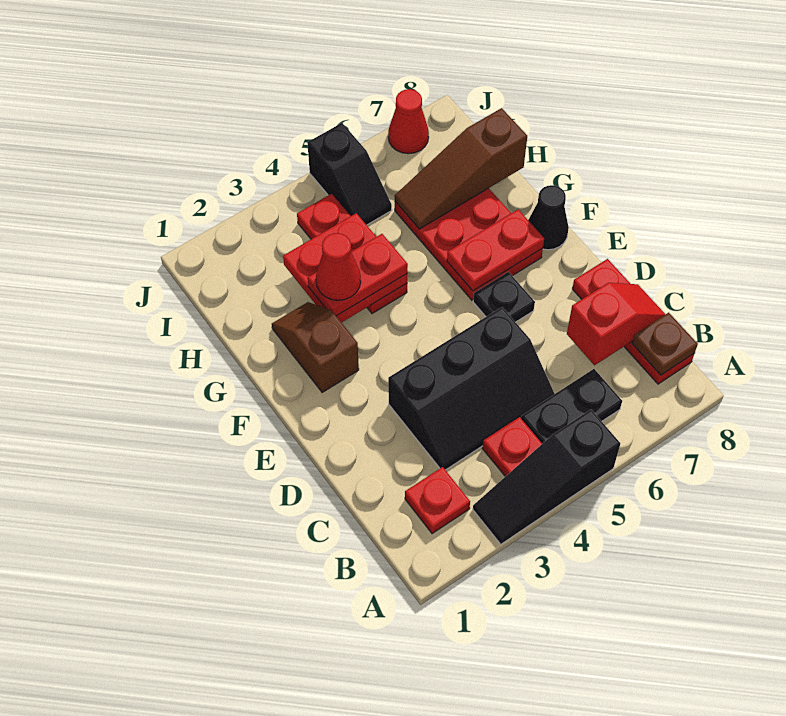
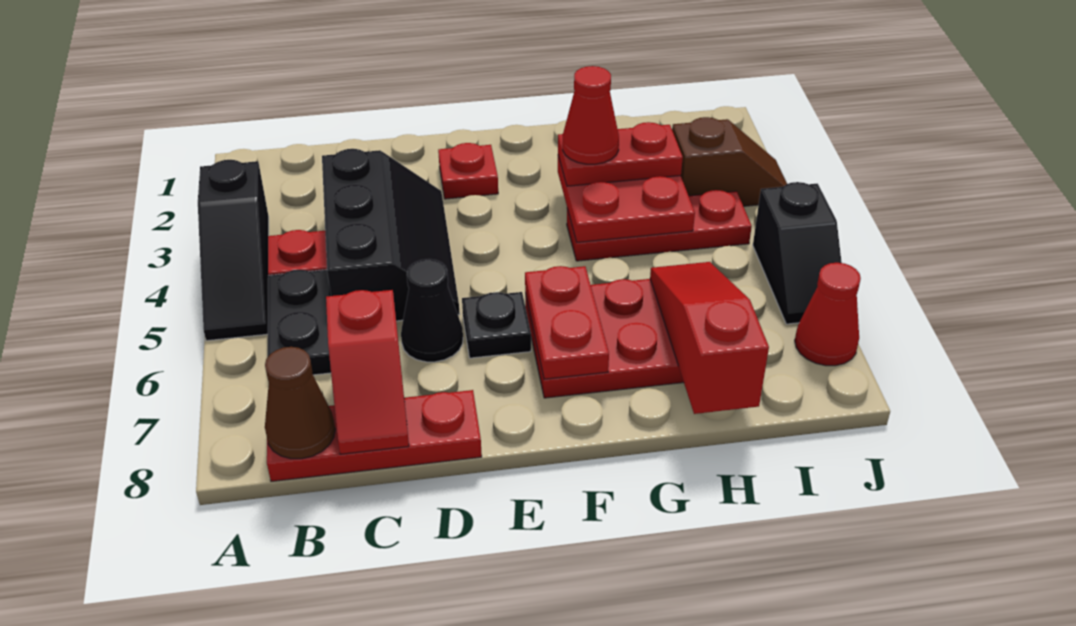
black slope A3:A5 level 1 top 5 -> black slope A3:A5 level 1 top 3
red plate B2 level 1 -> red plate E2 level 1
brown plate B8 level 2 -> brown cone B8 level 2
black slope C3:D5 level 1 top D -> black slope C3:D5 level 1 top C
brown slope F2:G2 level 1 top F -> brown slope I3:J3 level 1 top I
black cone F8 level 1 -> black cone D6 level 1
red plate G3:G4 level 3 -> red plate G3:H3 level 3
brown slope H6:H8 level 2 top 8 -> red slope H6:H8 level 2 top 8
black slope I5:J5 level 1 top J -> black slope J5:J6 level 1 top 5

